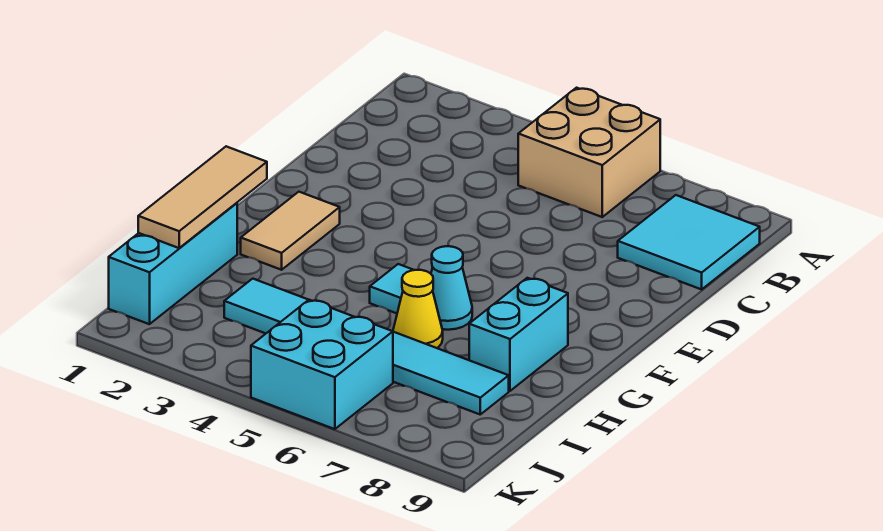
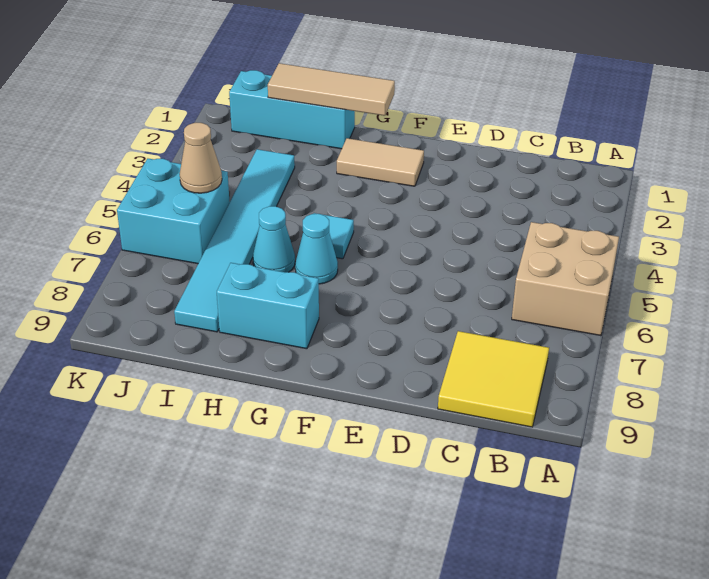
cyan tile B8:C9 level 1 -> yellow tile B8:C9 level 1
yellow cone H6 level 1 -> cyan cone H6 level 1
none -> tan cone J5 level 2

